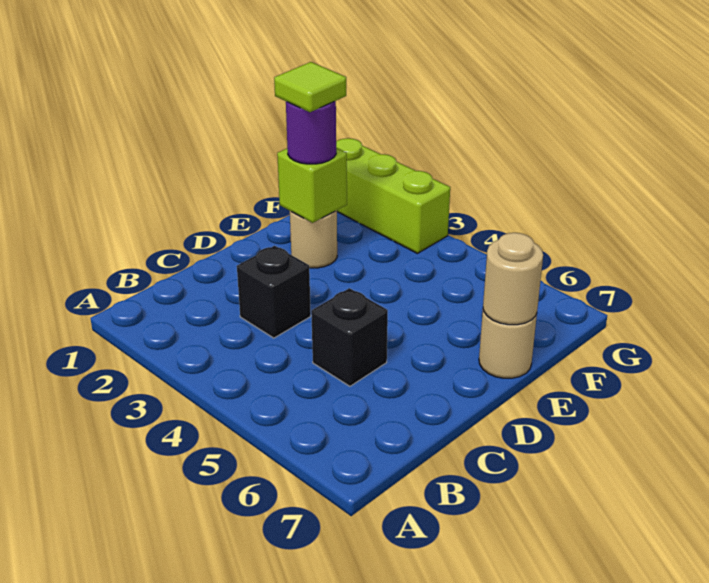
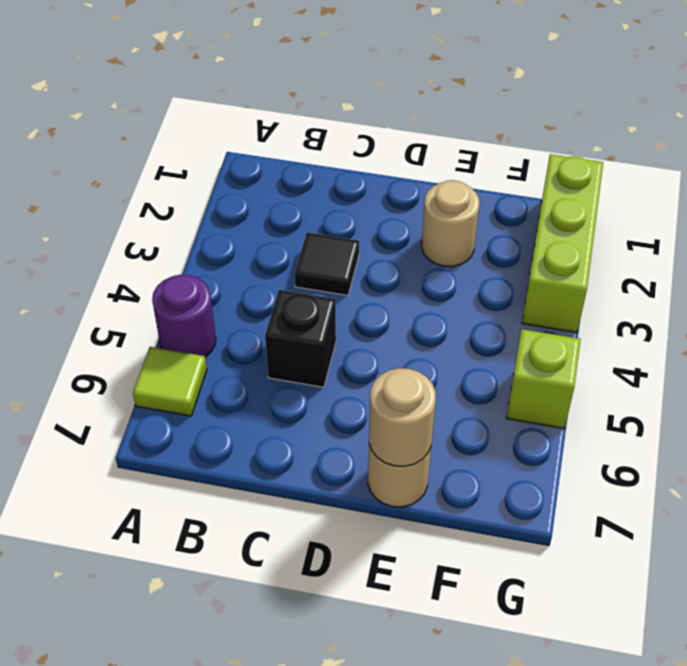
black brick C3 level 1 -> black tile C3 level 1
lime brick E2 level 2 -> lime brick G5 level 1
purple round brick E2 level 3 -> purple round brick A5 level 1
lime tile E2 level 4 -> lime tile A6 level 1

